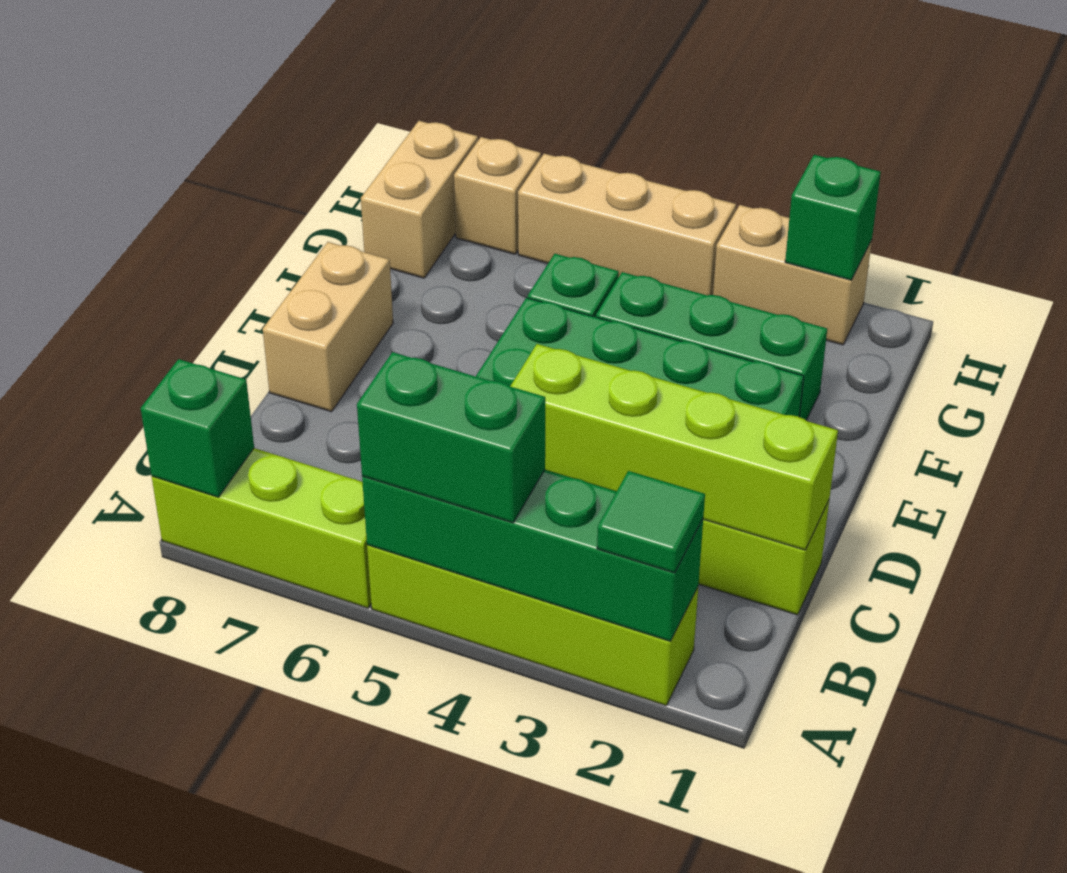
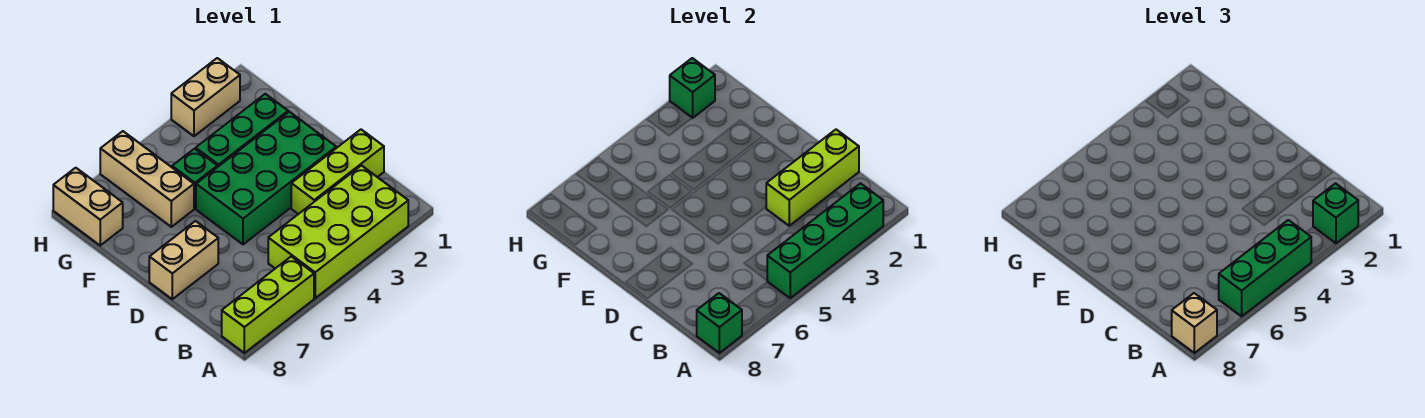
lime brick A2:A5 level 1 -> lime brick A2:B5 level 1
green tile A2 level 3 -> green brick A2 level 3
green brick A4:A5 level 3 -> green brick A4:A6 level 3
lime brick C1:C4 level 2 -> lime brick C1:C3 level 2
tan brick D8:E8 level 1 -> tan brick D7:D8 level 1
tan brick H4:H6 level 1 -> tan brick F6:H6 level 1
tan brick H7 level 1 -> tan brick A8 level 3

